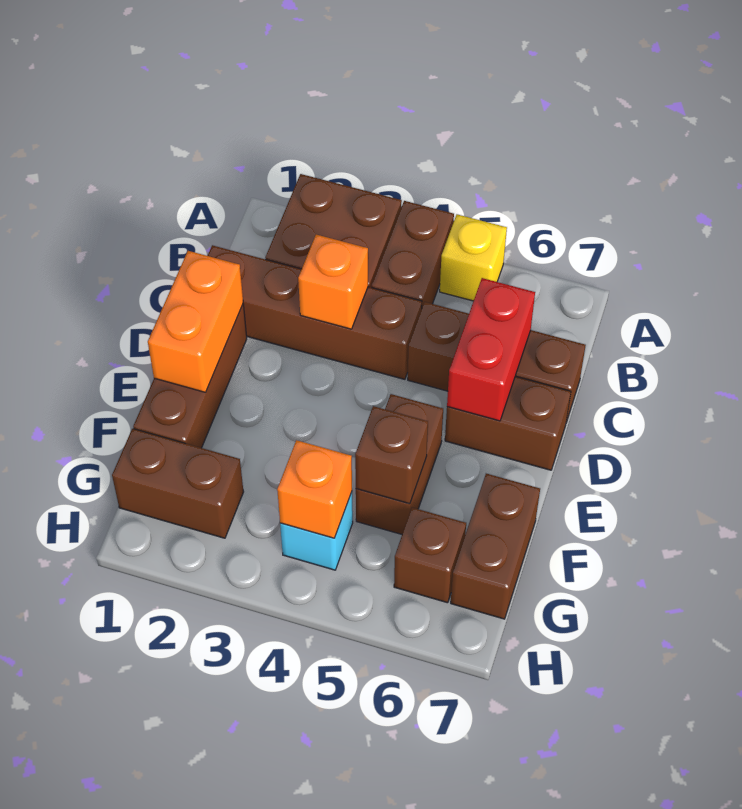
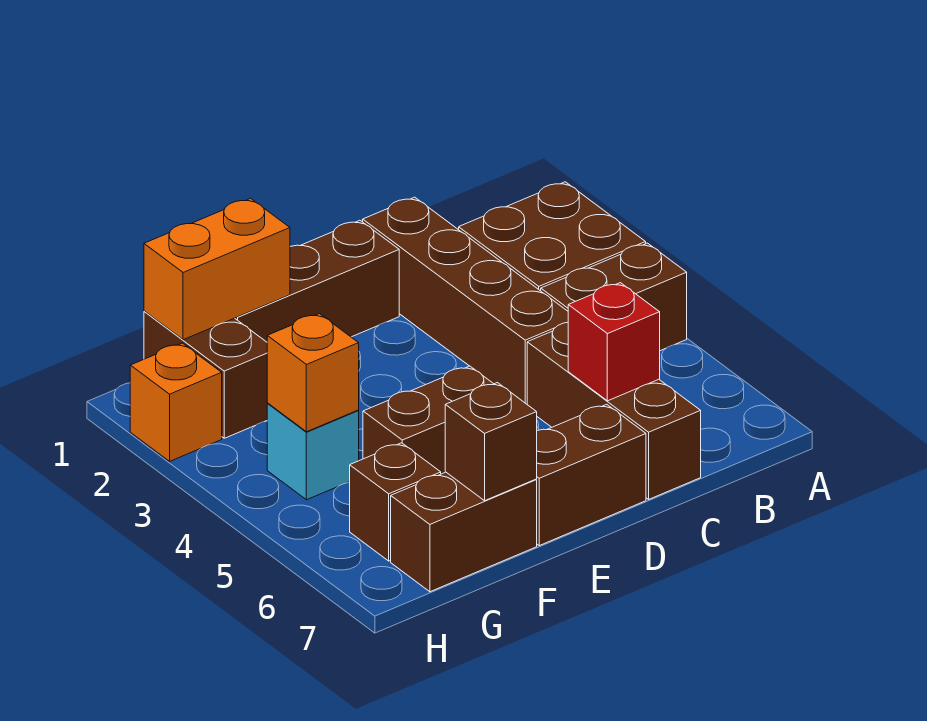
yellow brick A5 level 1 -> none
orange brick C3 level 2 -> orange brick H2 level 1
red brick C6:D6 level 2 -> red brick C6 level 2
orange brick D1:E1 level 2 -> orange brick F1:G1 level 2
brown brick D6:D7 level 1 -> brown brick D7:E7 level 1
brown brick F5 level 2 -> brown brick F7 level 2

